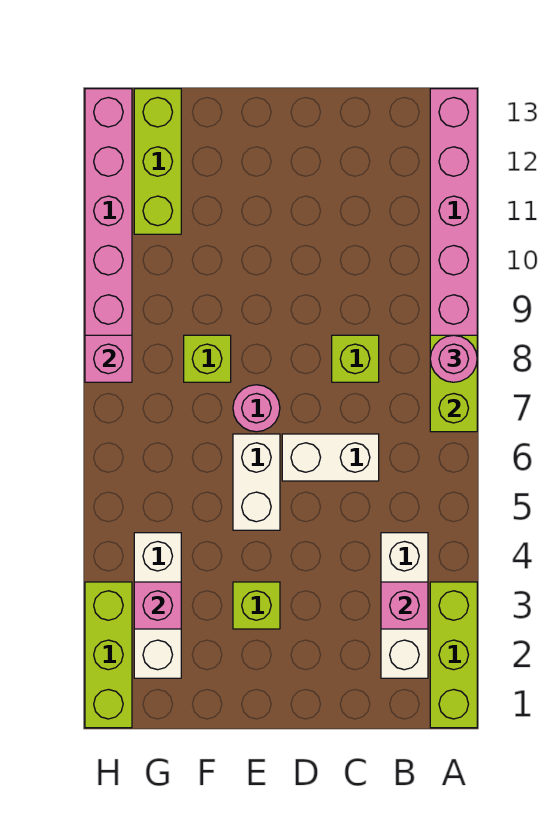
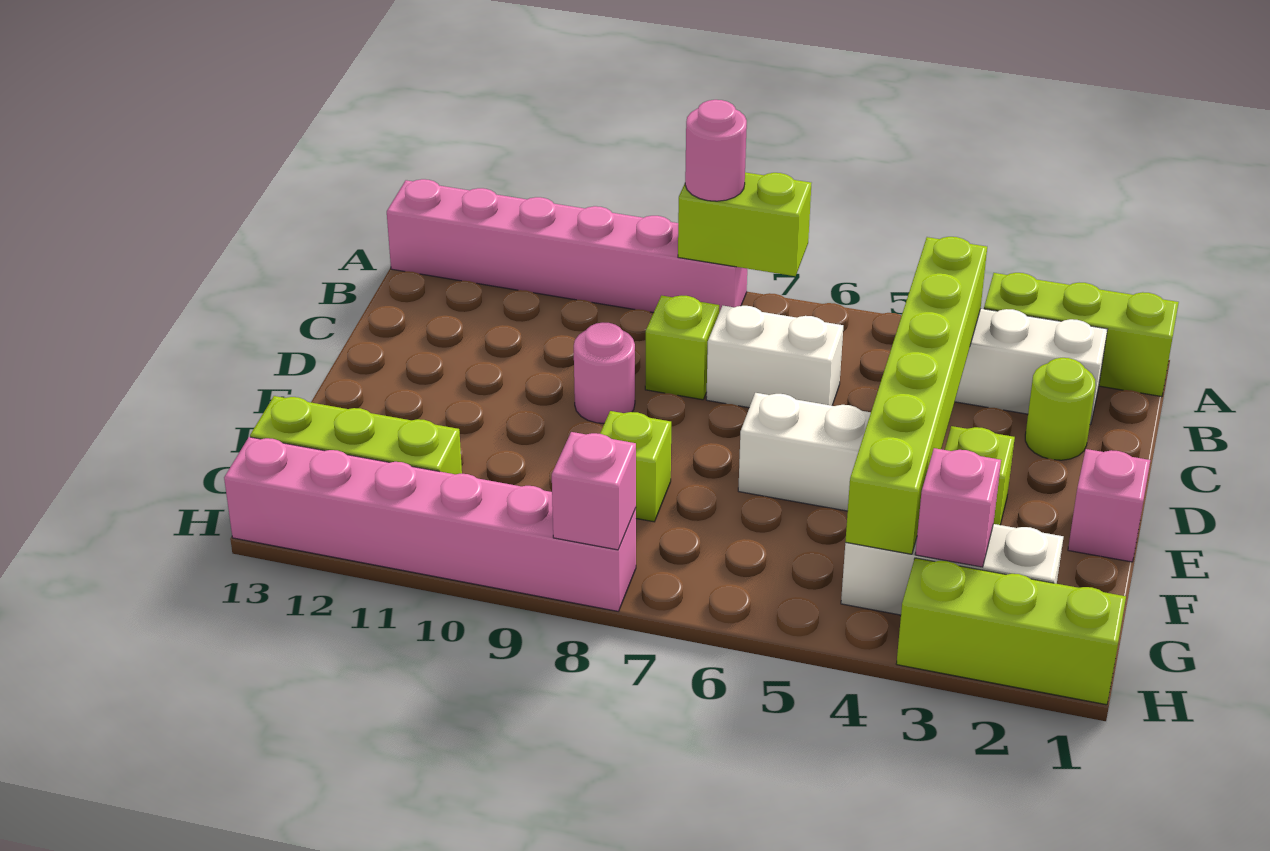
pink brick B3 level 2 -> pink brick E1 level 1
none -> lime brick B4:G4 level 2
none -> lime round brick C2 level 1
white brick C6:D6 level 1 -> white brick C6:C7 level 1
pink round brick E7 level 1 -> pink round brick D9 level 1

